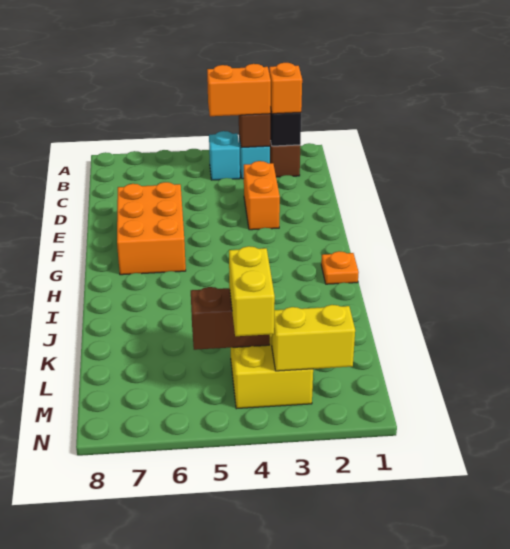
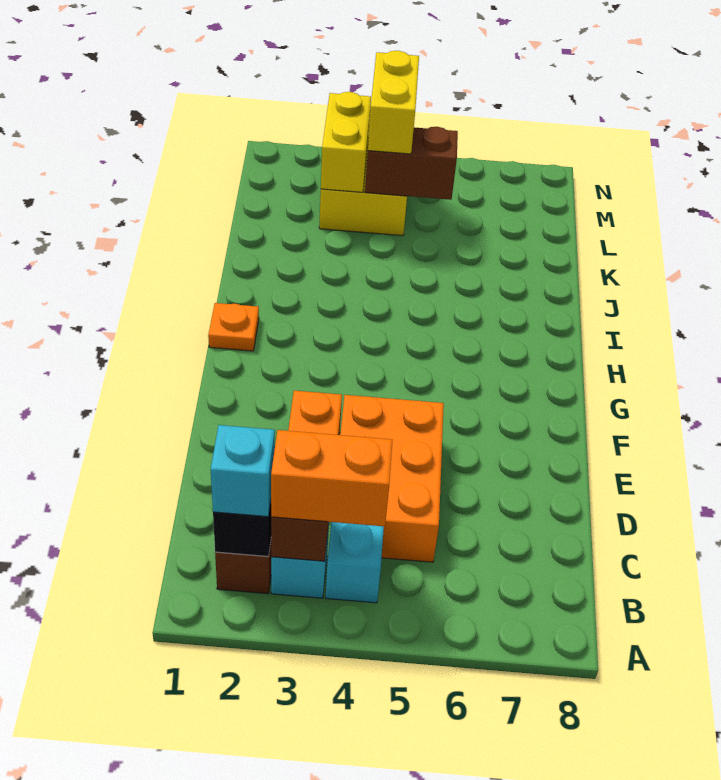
orange brick B2 level 3 -> cyan brick B2 level 3
orange brick E6:G7 level 1 -> orange brick C4:E5 level 1
yellow brick M2:M3 level 2 -> yellow brick L3:M3 level 2

